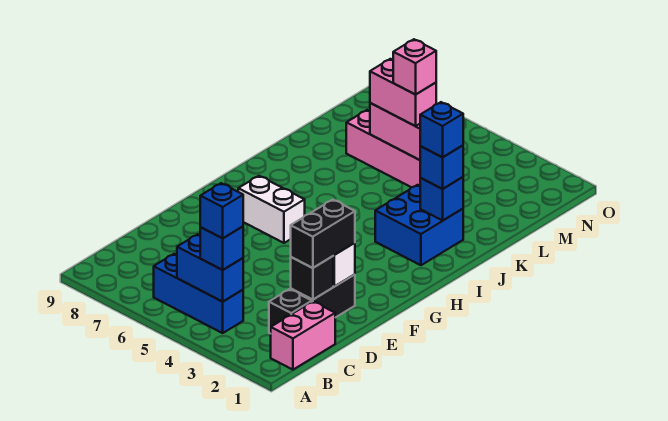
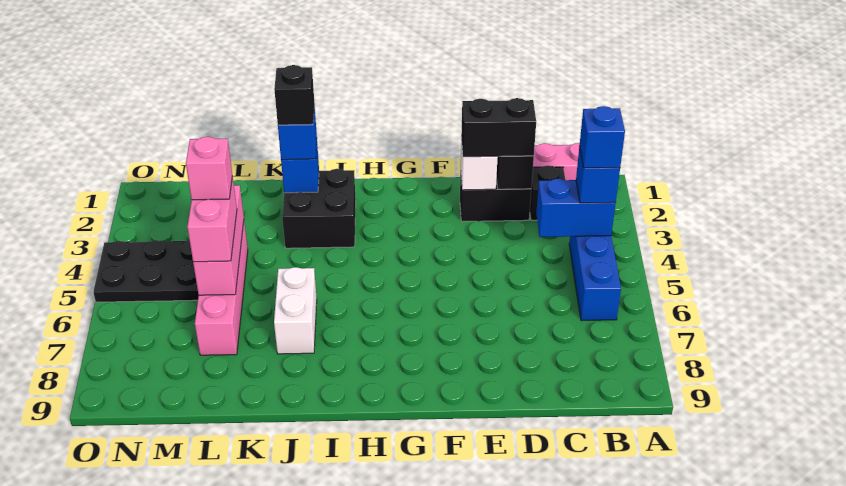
blue brick B4:B5 level 2 -> blue brick B4:C4 level 2
white brick G6:G7 level 1 -> white brick J6:J7 level 1
blue brick I2:J3 level 1 -> black brick I2:J3 level 1
blue brick J2 level 4 -> black brick J2 level 4
none -> black plate M4:O5 level 1

